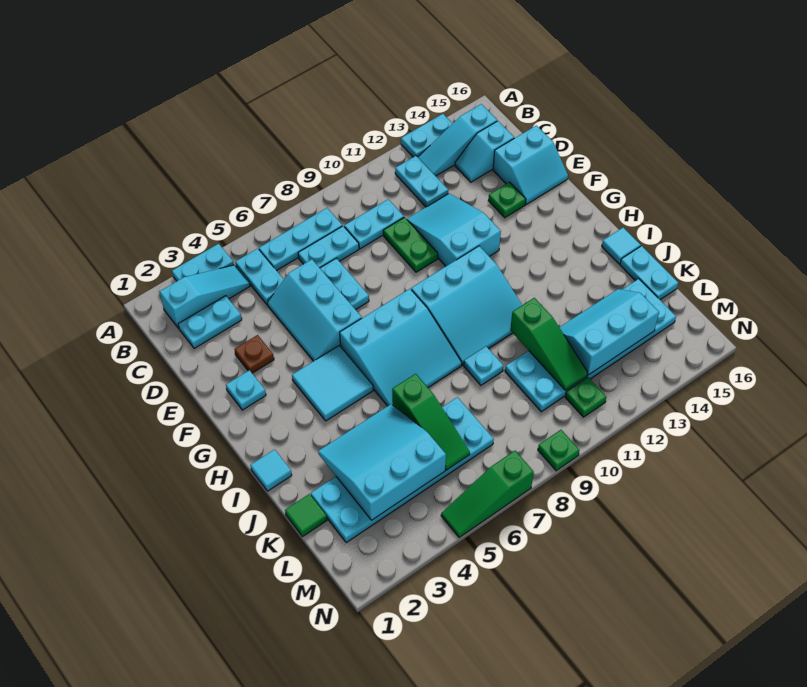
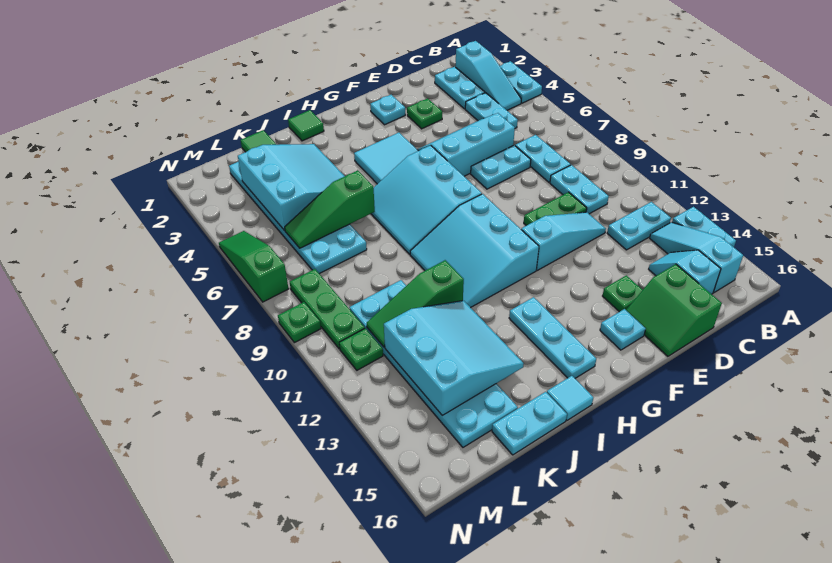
cyan plate B5:C5 level 1 -> cyan plate C4:C5 level 1
cyan plate B6:B8 level 1 -> cyan plate H13:H15 level 1
cyan slope D11:F12 level 1 top F -> cyan slope D11:F11 level 1 top F
cyan slope D15:E16 level 1 top D -> green slope D15:E16 level 1 top D
brown plate E3 level 1 -> green plate E3 level 1
cyan tile I1 level 1 -> green tile I1 level 1
cyan plate J9 level 1 -> cyan plate F15 level 1
cyan slope K12:L14 level 2 top L -> cyan slope J12:L14 level 2 top L
none -> green plate M8:M10 level 1

